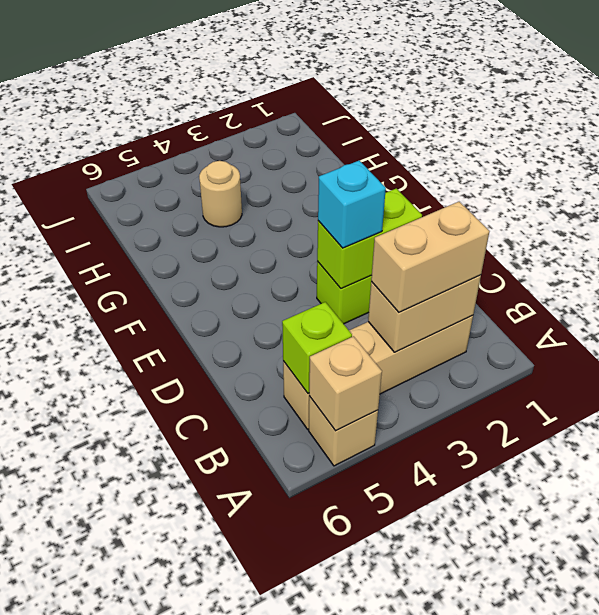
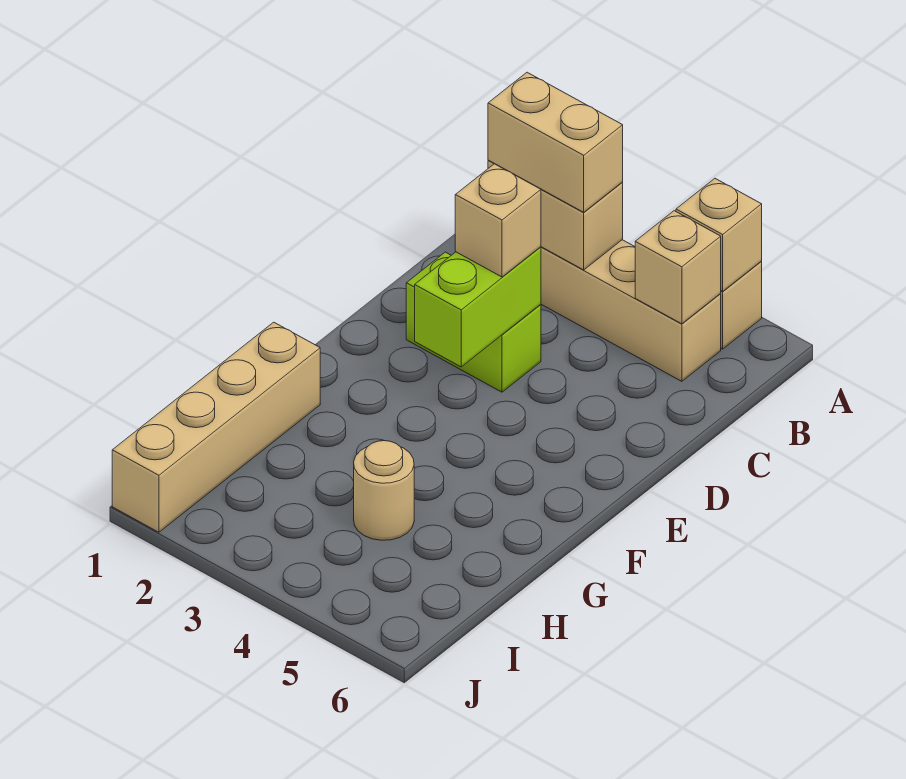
lime brick B5 level 2 -> tan brick B5 level 2
lime brick D2:D3 level 2 -> lime brick D3:E3 level 2
cyan brick D3 level 3 -> tan brick D3 level 3
none -> tan brick G1:J1 level 1

